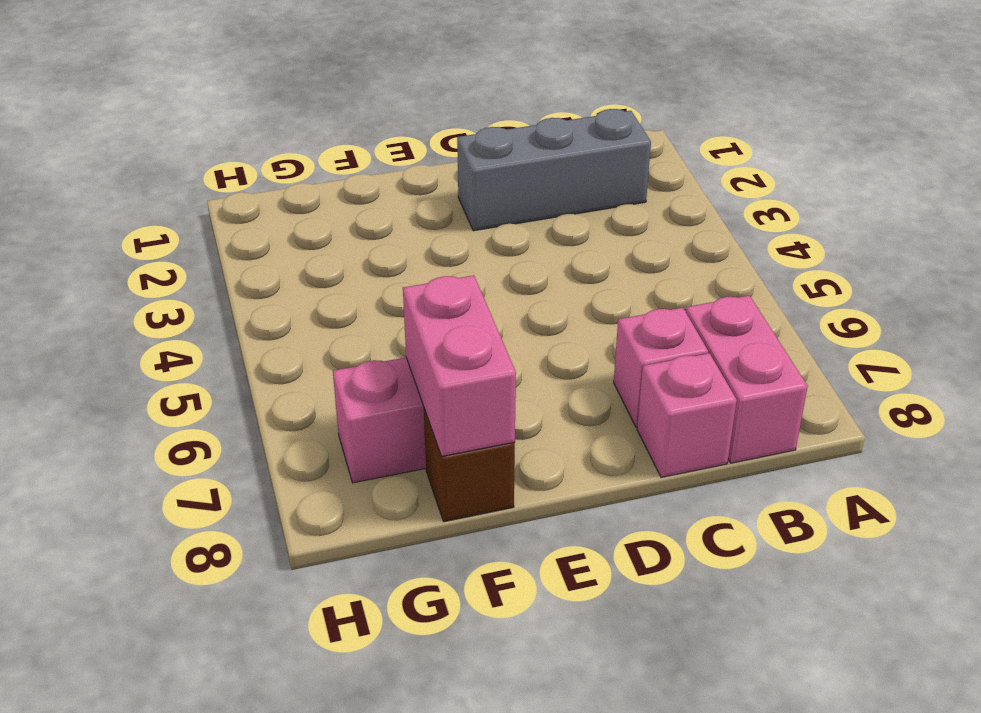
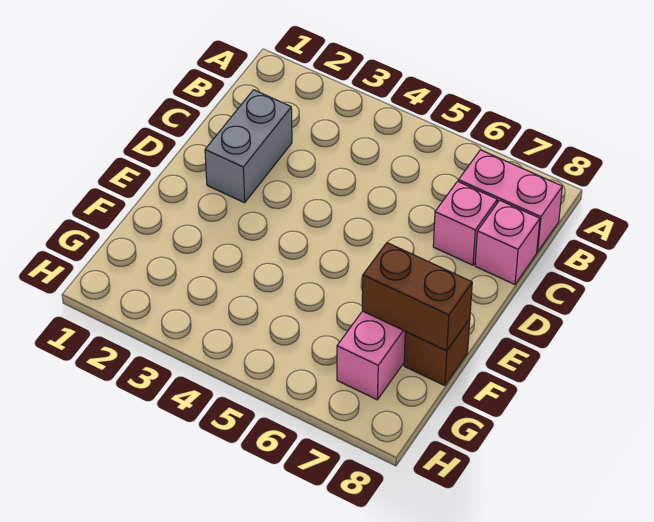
grey brick B2:D2 level 1 -> grey brick C2:D2 level 1
pink brick F7:F8 level 2 -> brown brick F7:F8 level 2

